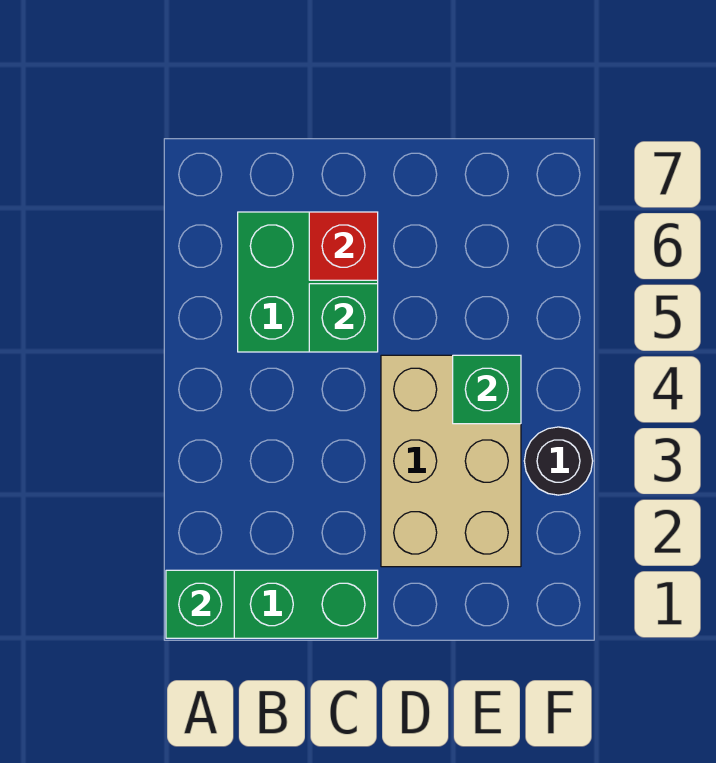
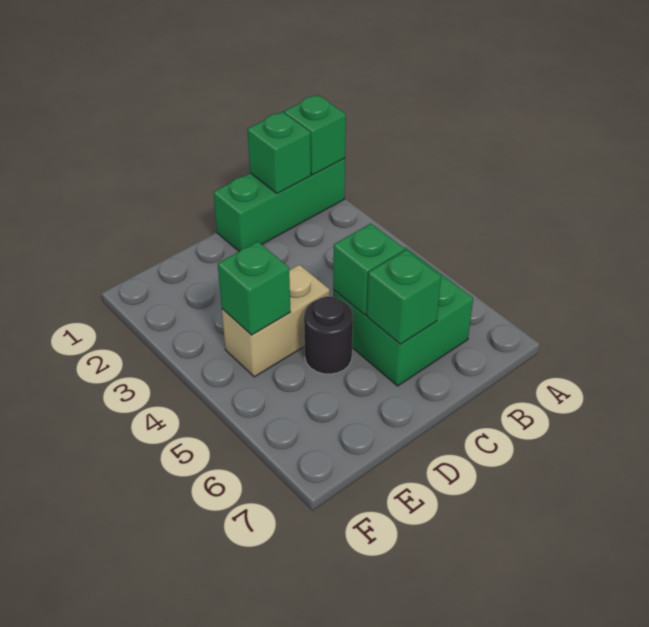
none -> green brick B1 level 2
red brick C6 level 2 -> green brick C6 level 2
tan brick D2:E4 level 1 -> tan brick D4:E4 level 1
black round brick F3 level 1 -> black round brick D5 level 1

